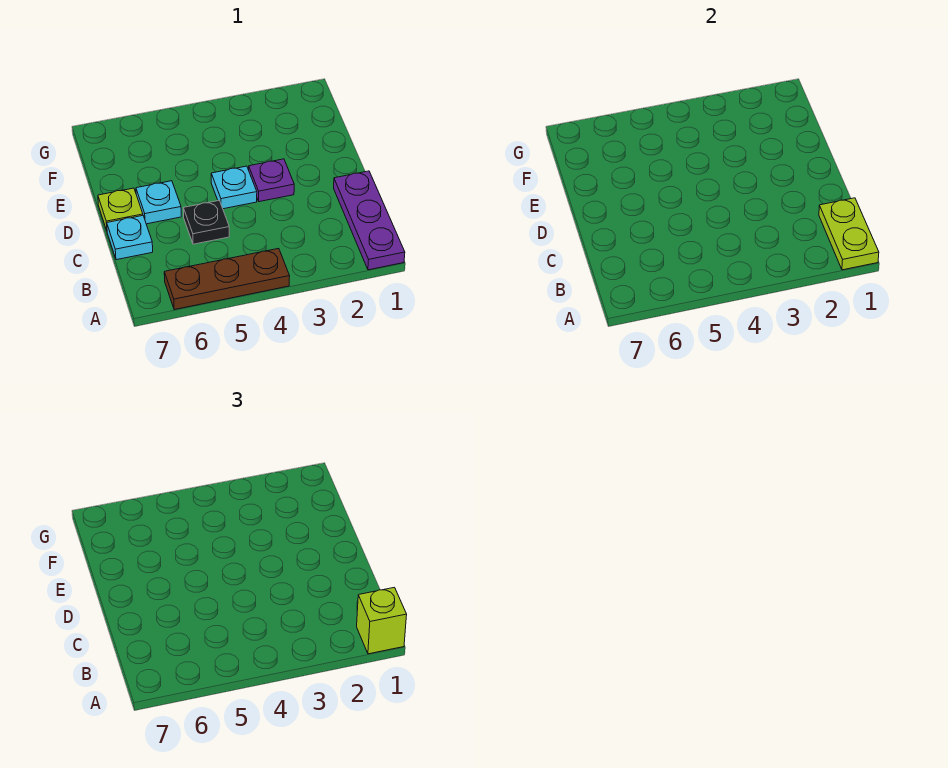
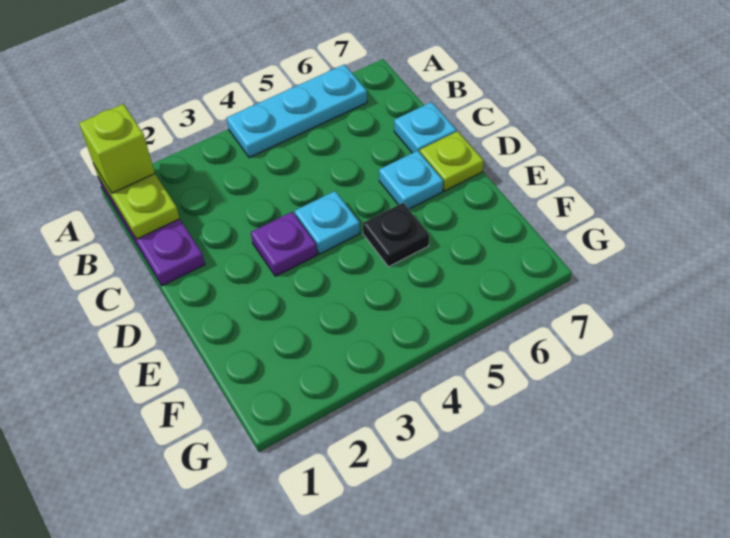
brown plate A4:A6 level 1 -> cyan plate A4:A6 level 1
black plate C5 level 1 -> black plate E5 level 1

